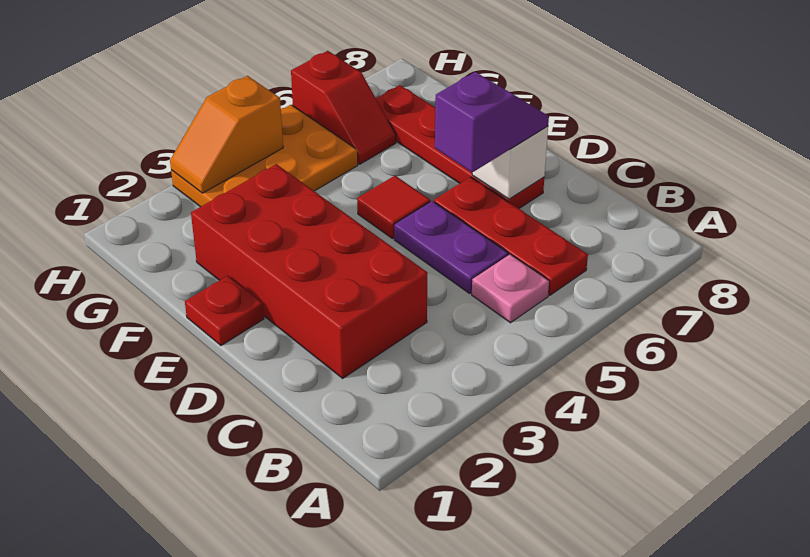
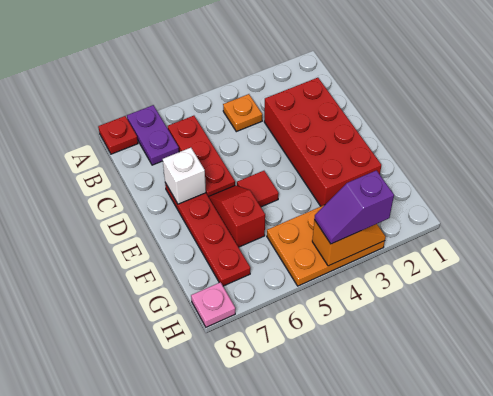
none -> orange plate B4 level 1
pink plate B5 level 1 -> pink plate H8 level 1
purple plate C5:D5 level 1 -> purple plate A7:B7 level 1
purple slope D6:D7 level 3 top 6 -> purple slope H3:H4 level 3 top 3
red plate E1 level 1 -> red plate A8 level 1
red slope G6:H6 level 1 top H -> red slope E6:F6 level 1 top F

